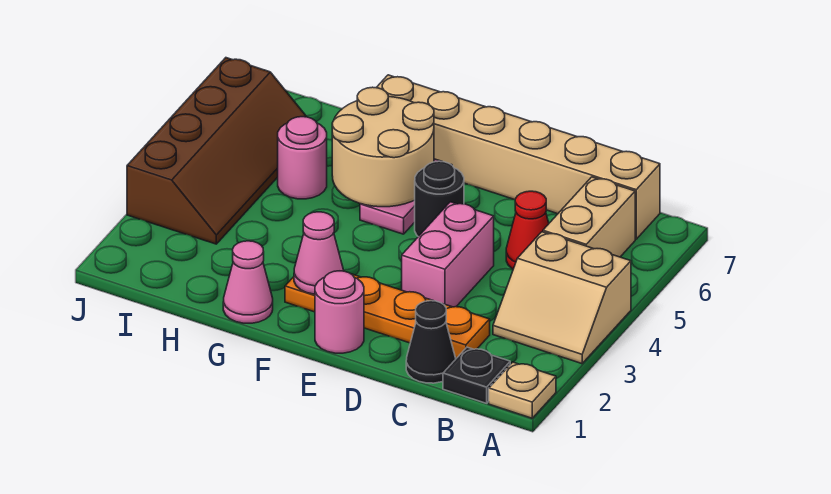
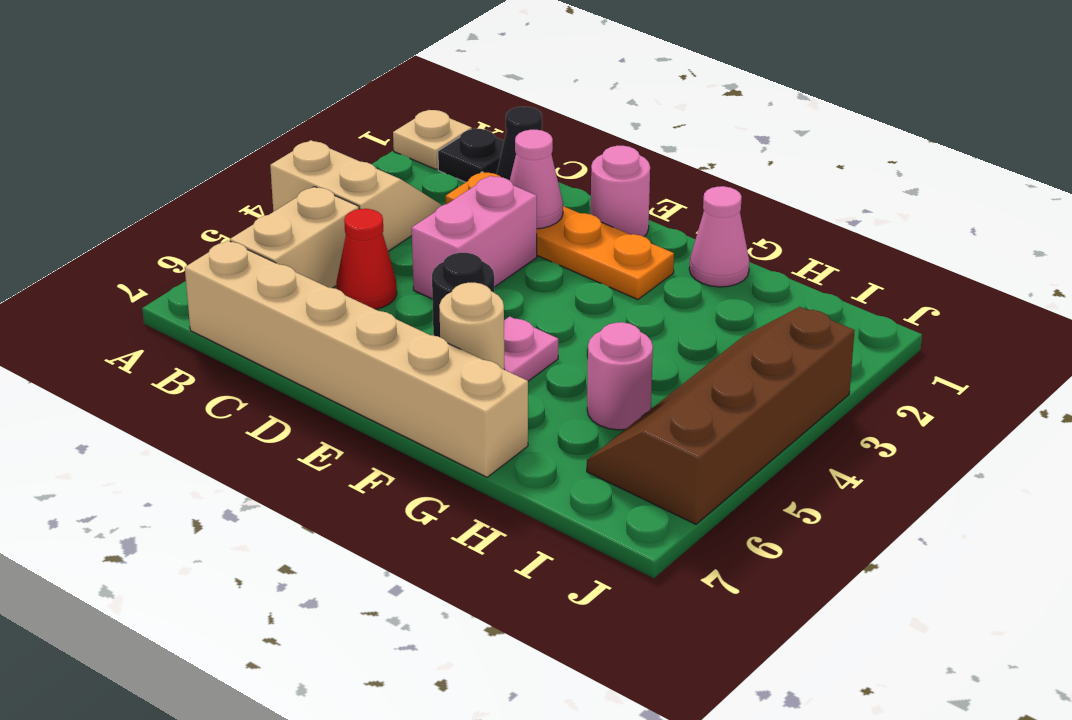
pink cone F2 level 2 -> pink cone D2 level 2
tan round brick F5:G6 level 2 -> tan round brick F6 level 2

